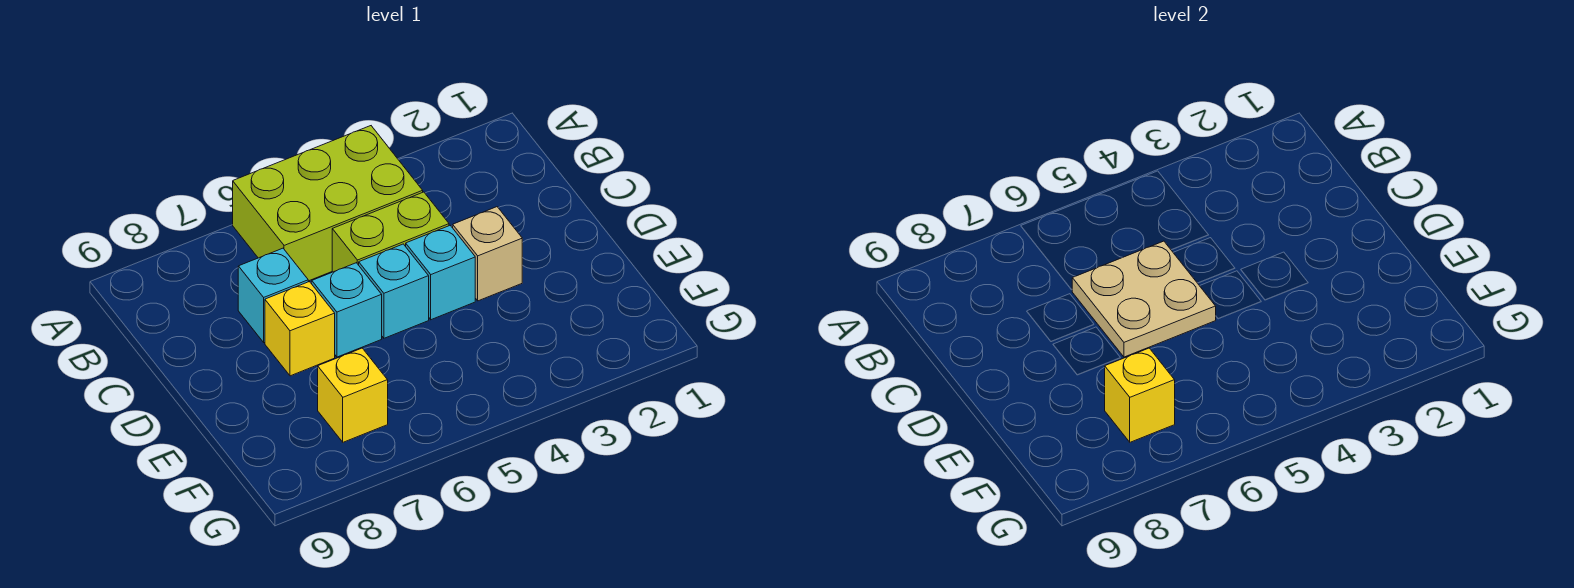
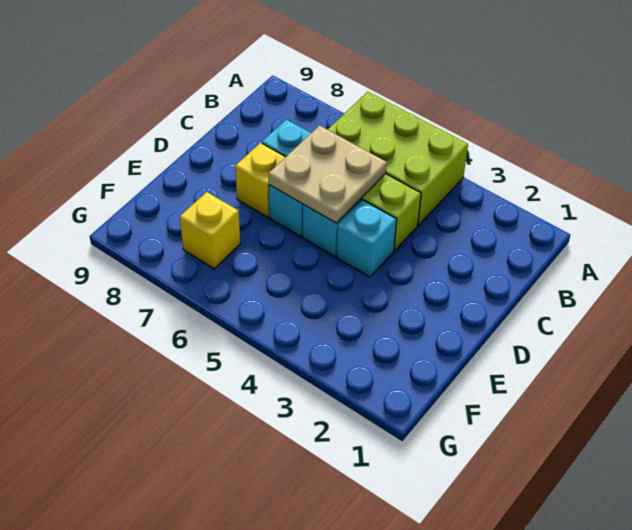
tan brick D3 level 1 -> none
yellow brick F7 level 2 -> none

